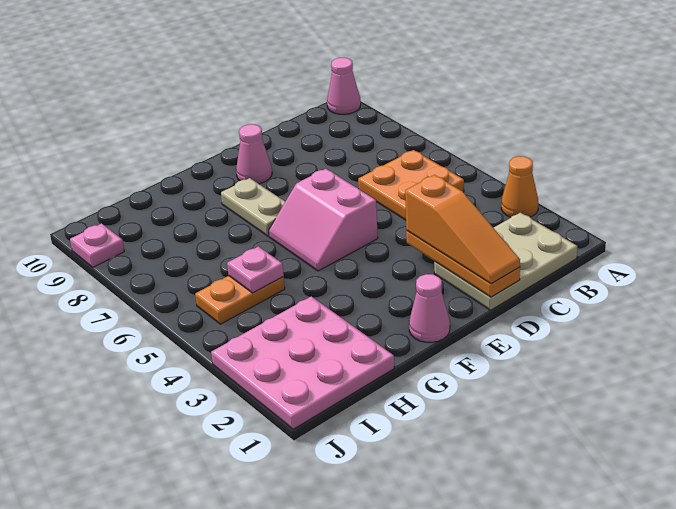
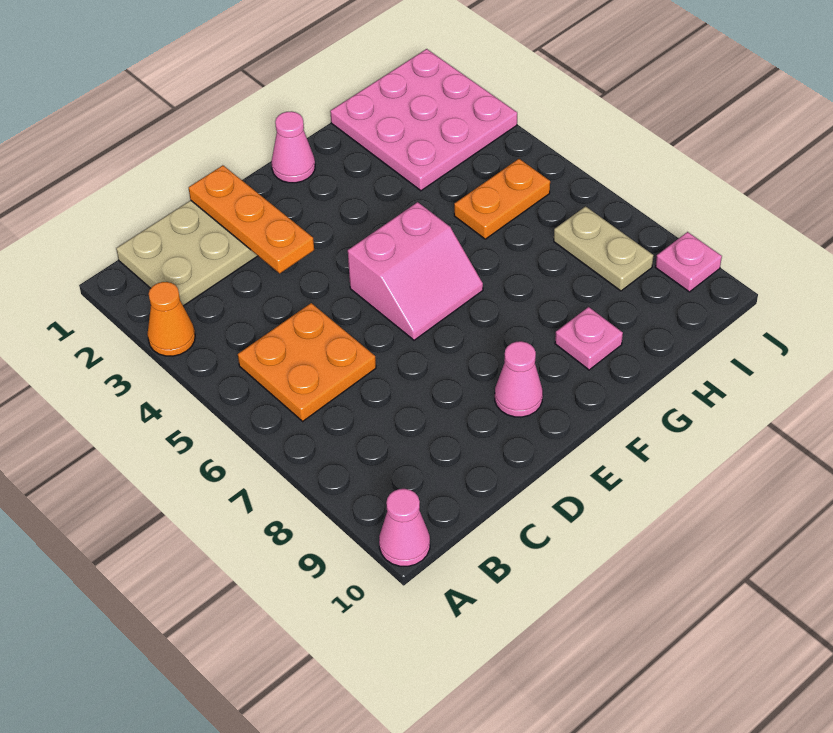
orange slope D1:D3 level 3 top 3 -> none
pink slope E5:F6 level 1 top E -> pink slope E5:F6 level 1 top 5
tan plate F7:F8 level 1 -> tan plate I7:I8 level 1
pink plate H5 level 2 -> pink plate G9 level 1

